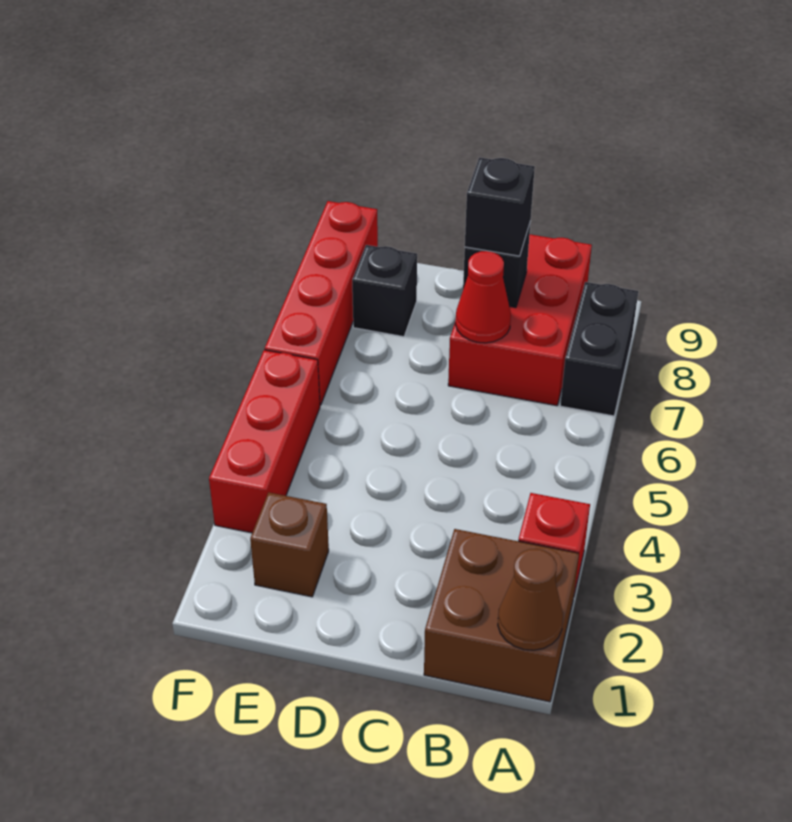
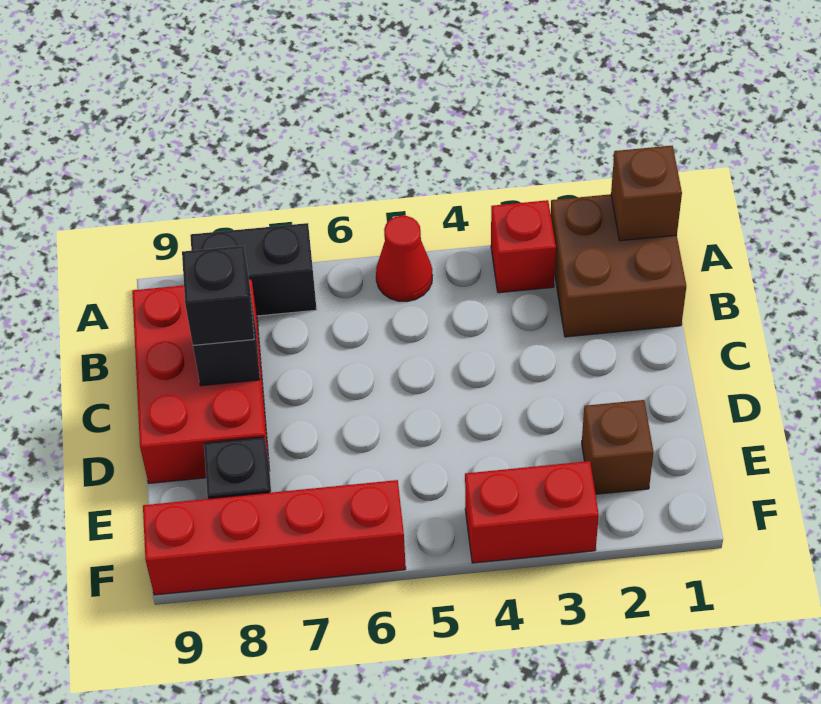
brown cone A1 level 2 -> brown brick A1 level 2
red brick B7:C9 level 1 -> red brick B8:D9 level 1
red cone C7 level 2 -> red cone A5 level 1
red brick F3:F5 level 1 -> red brick F3:F4 level 1

